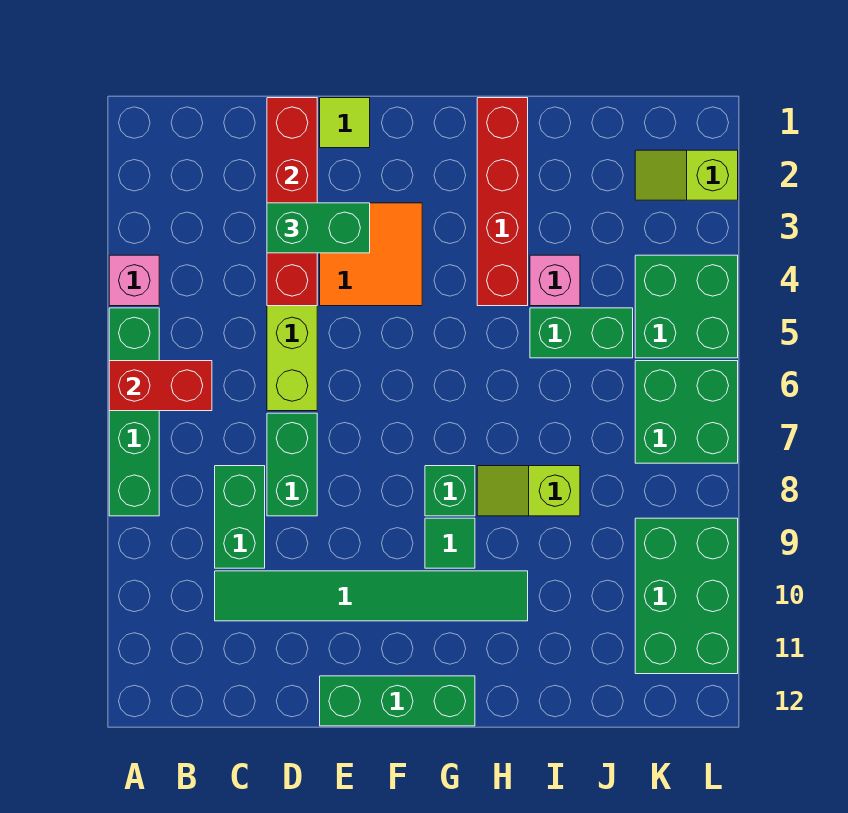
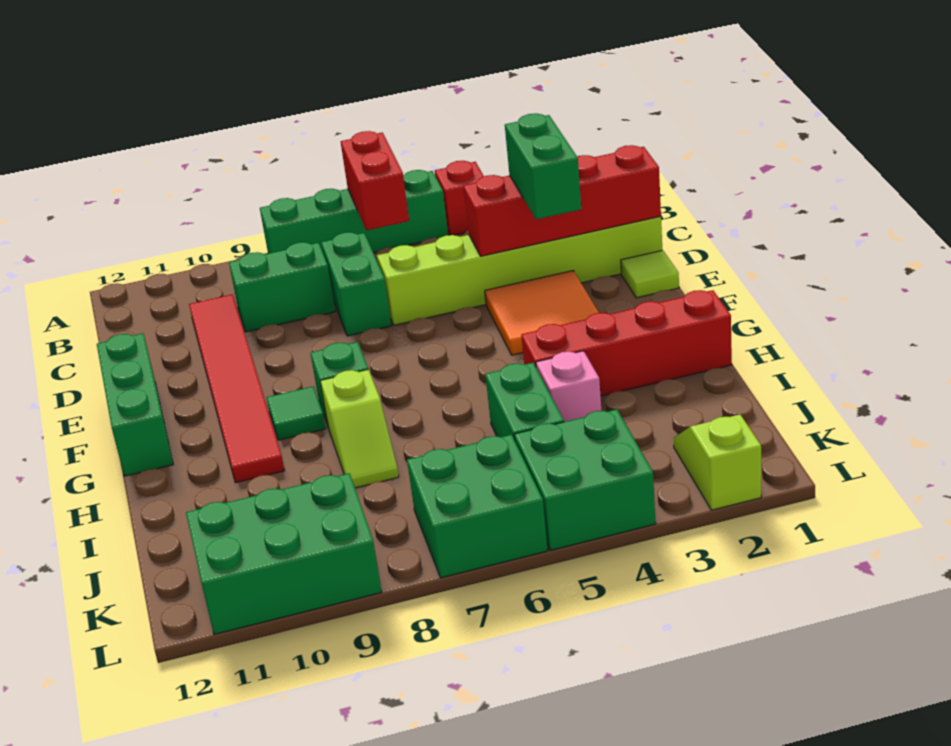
pink brick A4 level 1 -> red brick A4 level 1
green tile C10:H10 level 1 -> red tile C10:H10 level 1
green brick D7:D8 level 1 -> green brick C7:D7 level 1
lime slope H8:I8 level 1 top I -> lime slope H8:I8 level 1 top H

